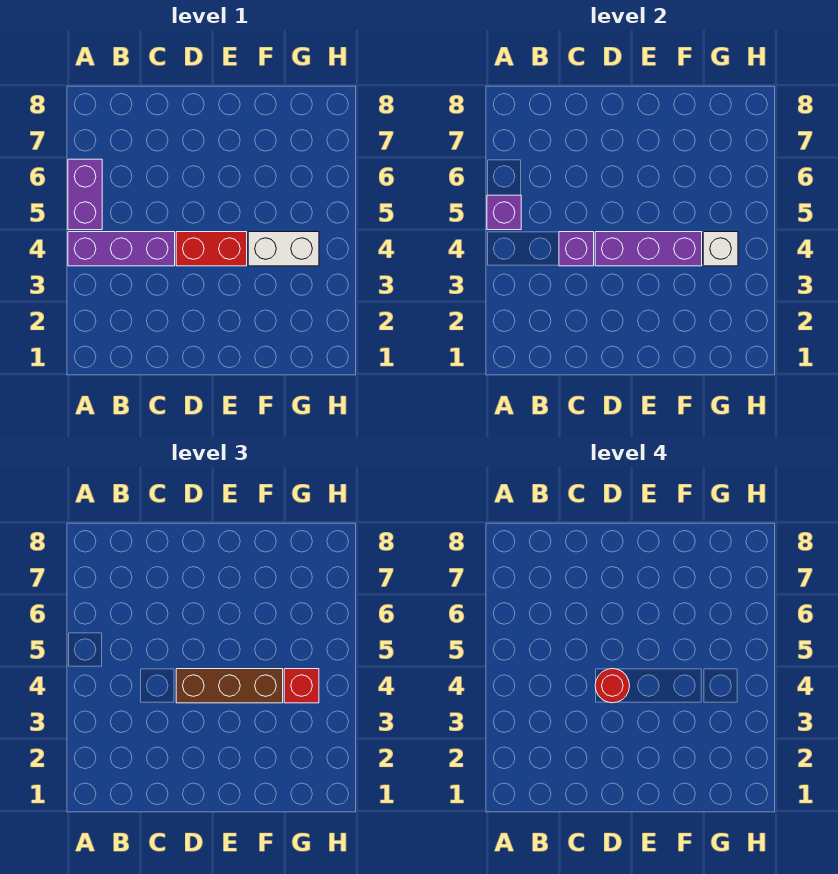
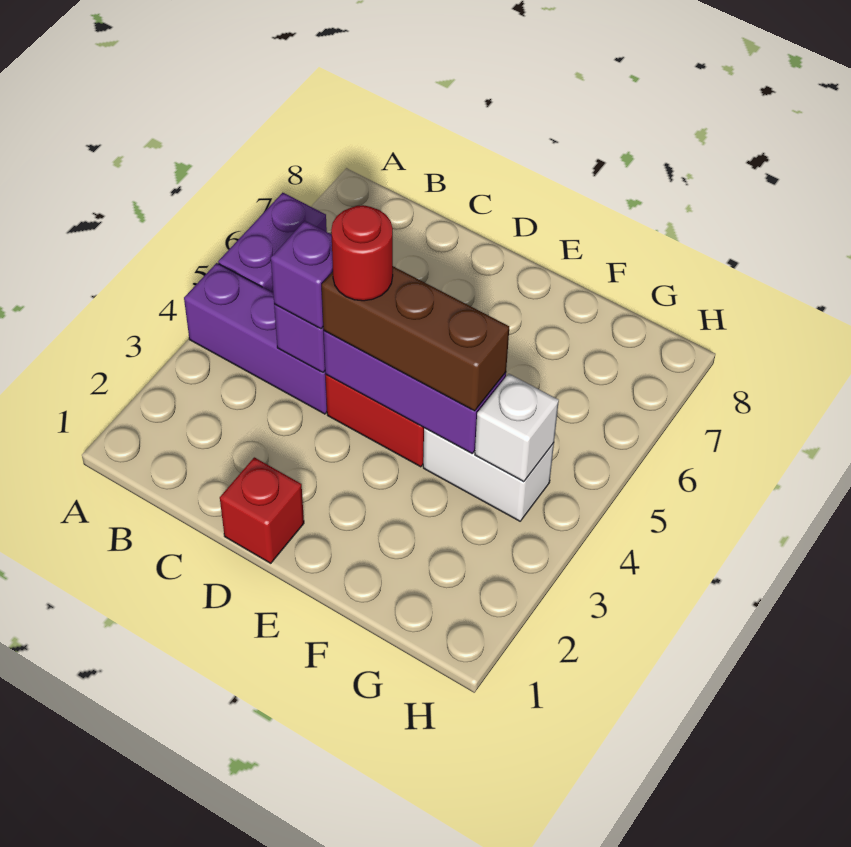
purple brick A5 level 2 -> purple brick C4 level 3
red brick G4 level 3 -> red brick D1 level 1

